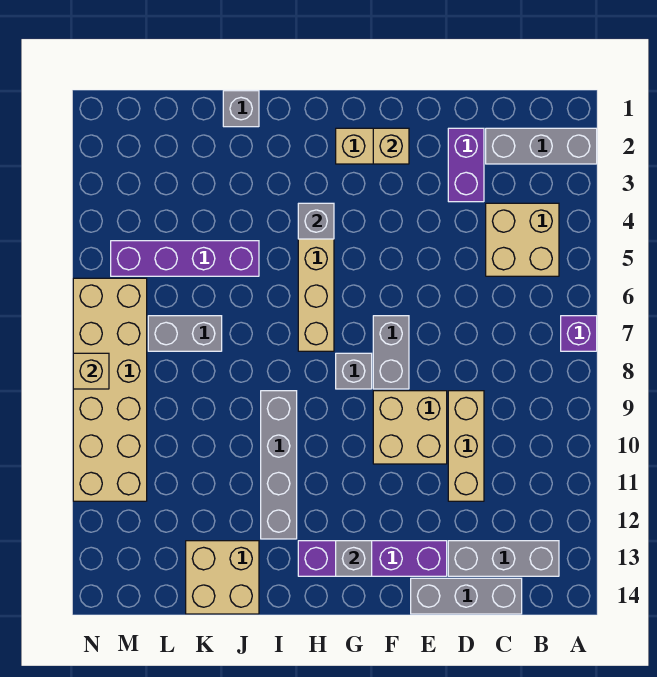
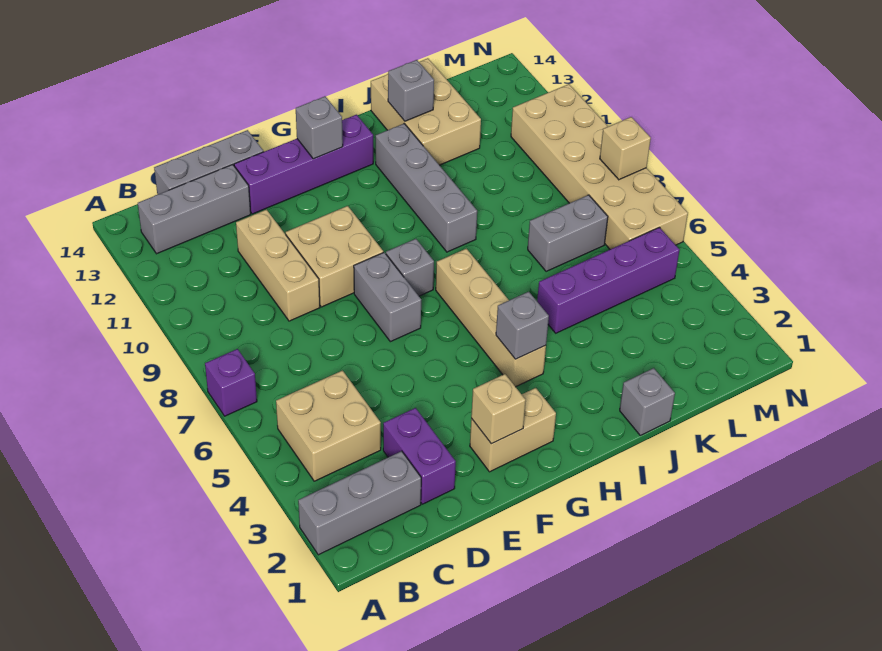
tan brick J13:K14 level 1 -> tan brick J12:K14 level 1
none -> grey brick J13 level 2

